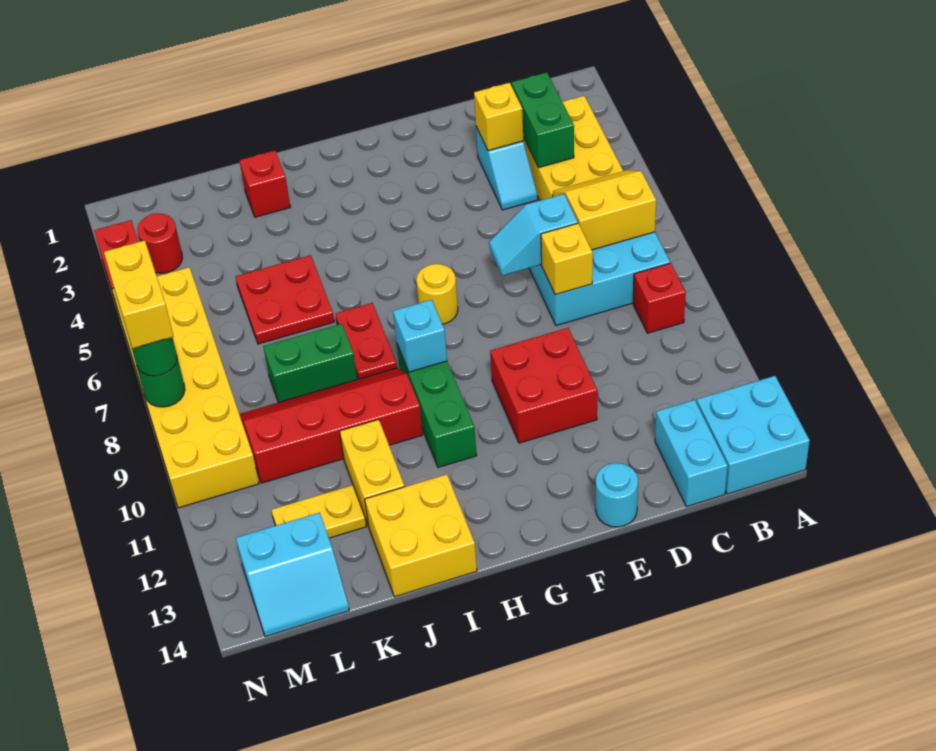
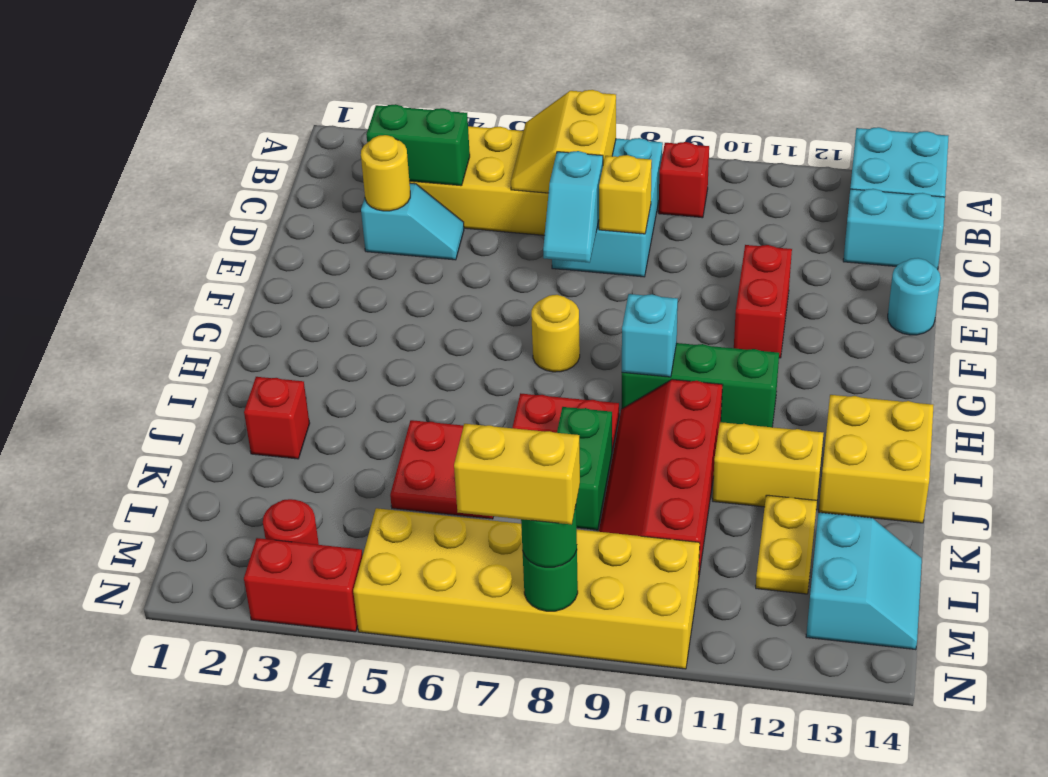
yellow brick D3 level 2 -> yellow round brick D3 level 2
red brick E10:F11 level 1 -> red brick E11:F11 level 1

